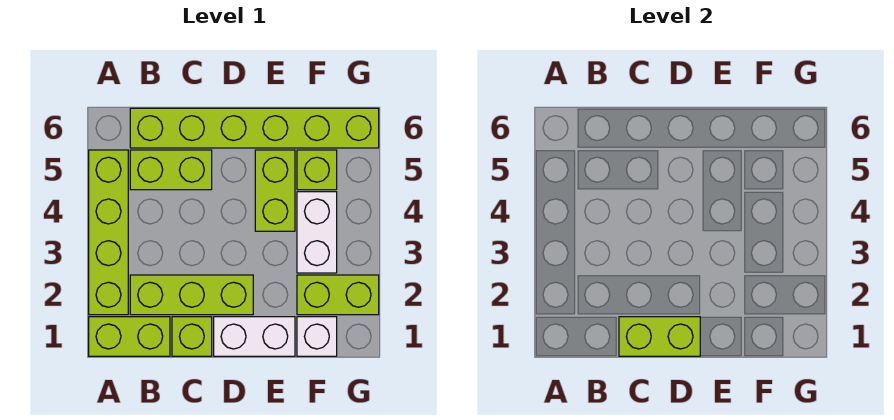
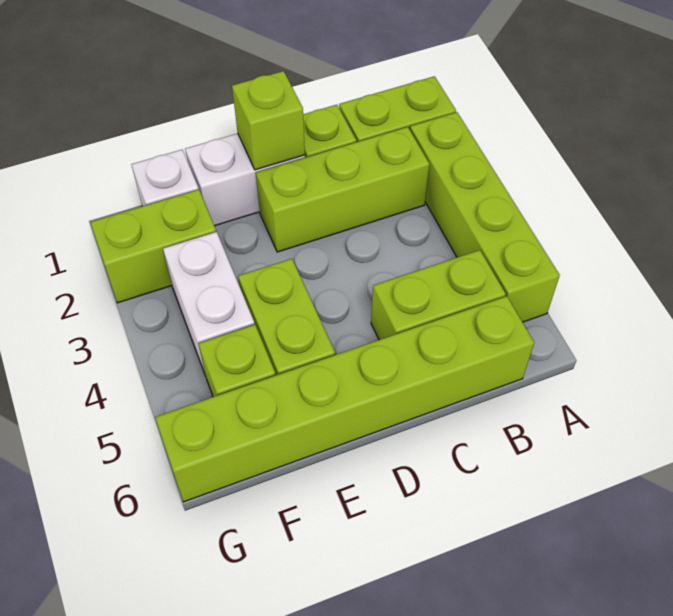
lime brick C1:D1 level 2 -> lime brick D1 level 2

